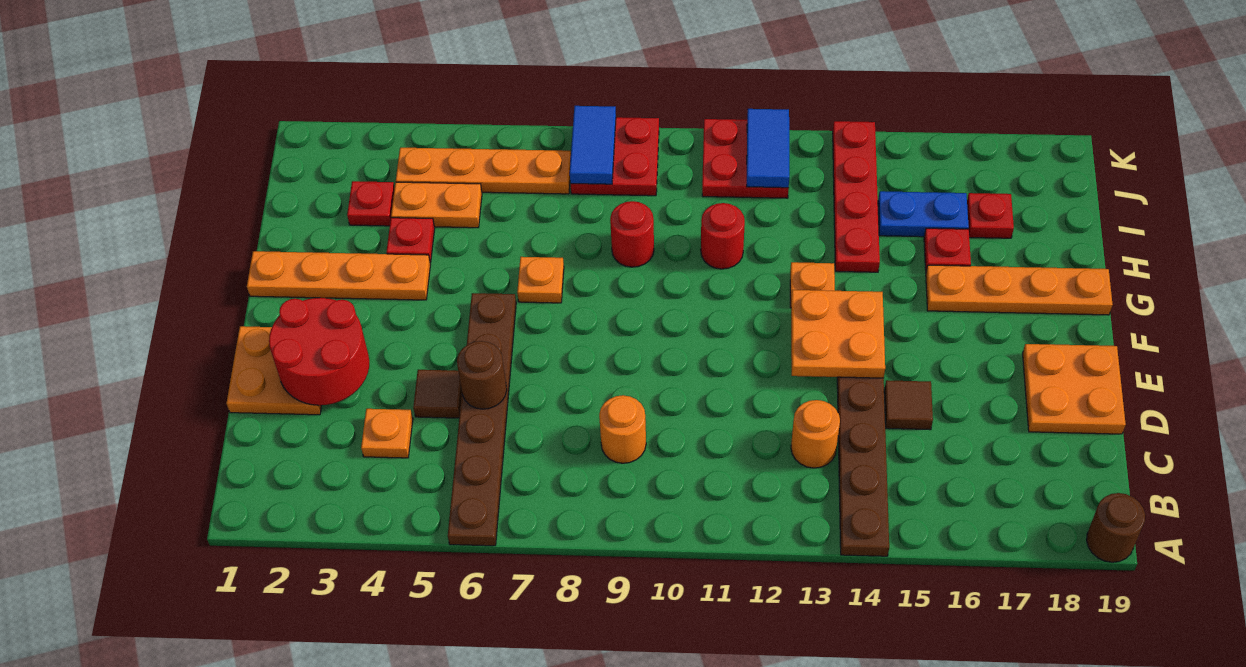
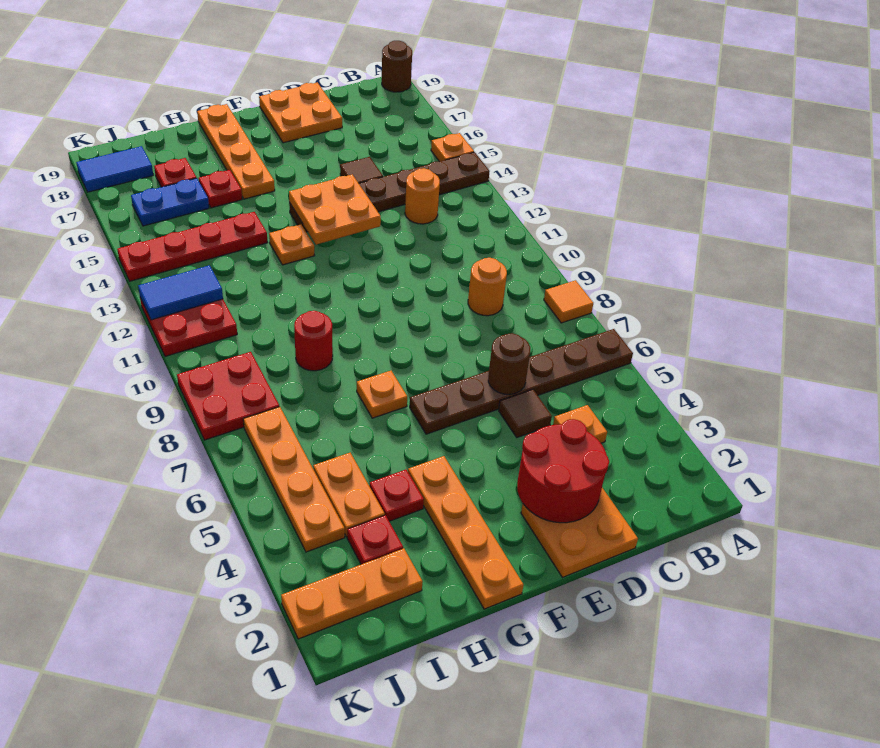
none -> orange tile A8 level 1
none -> orange plate A15 level 1
red round brick H11 level 1 -> none
none -> orange plate I2:K2 level 1
blue plate I15:I16 level 1 -> blue plate I16:J16 level 1
blue tile J8:K8 level 2 -> blue tile J18:K18 level 1

